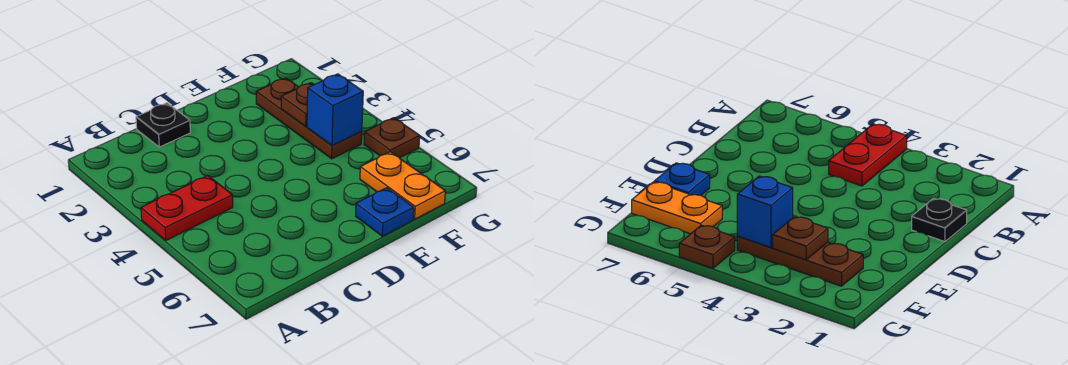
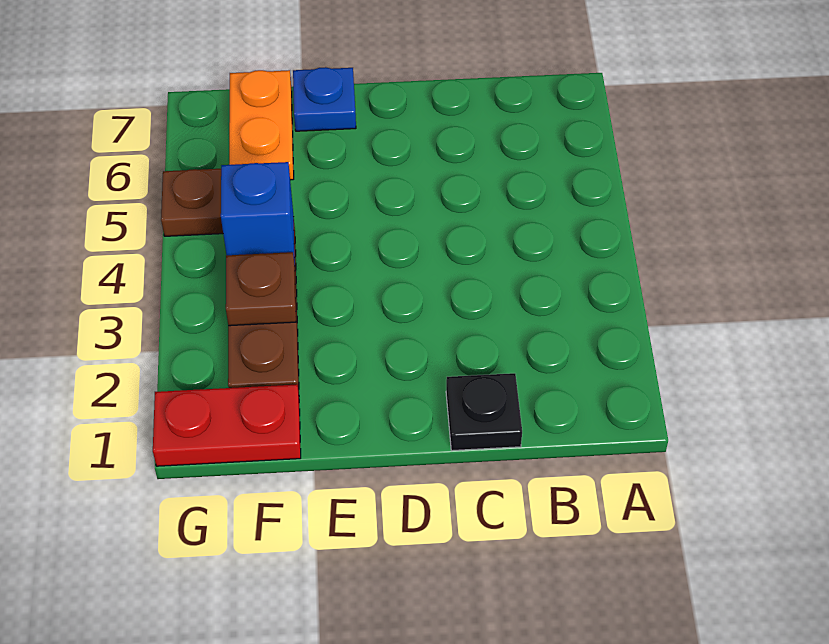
red plate A4:B4 level 1 -> red plate F1:G1 level 1

